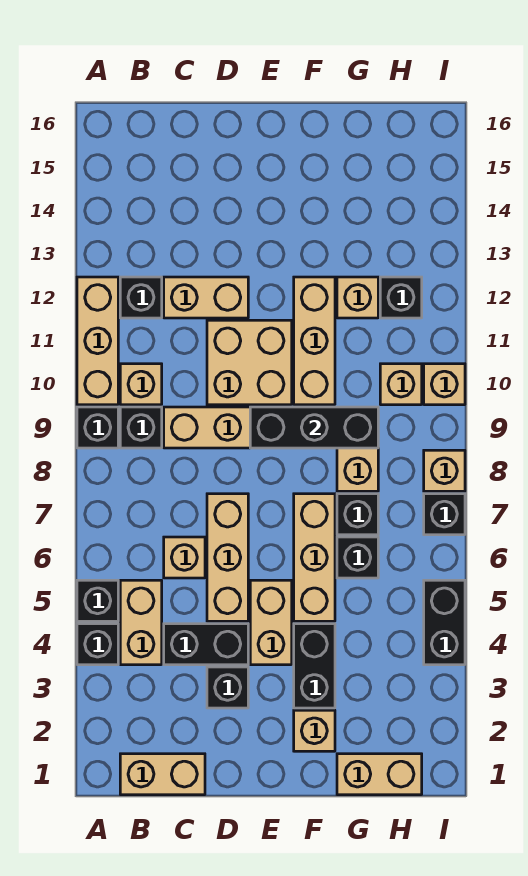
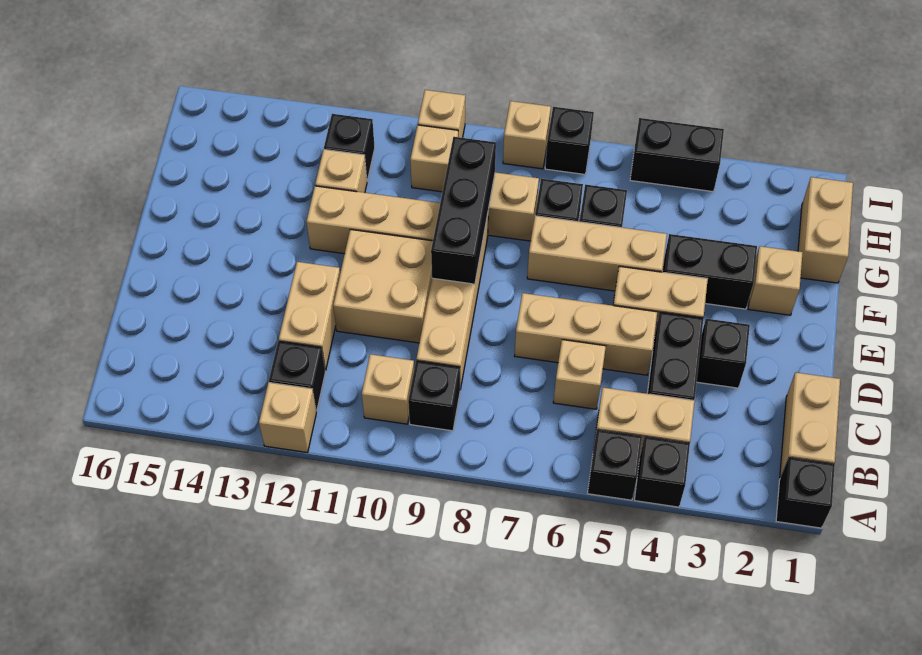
black brick A9 level 1 -> black brick A1 level 1
tan brick A10:A12 level 1 -> tan brick A12 level 1

